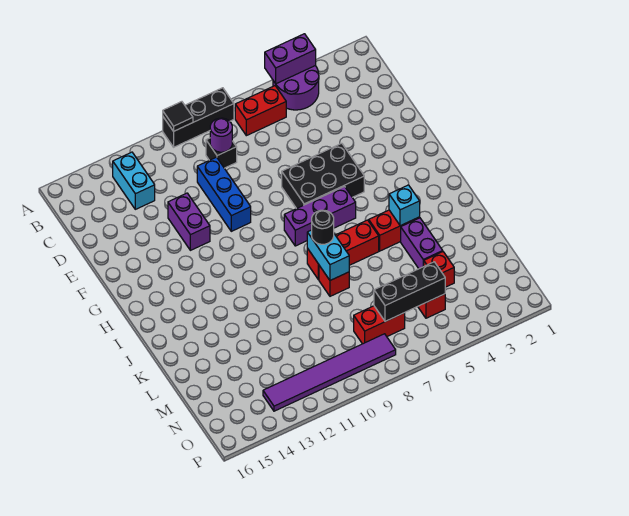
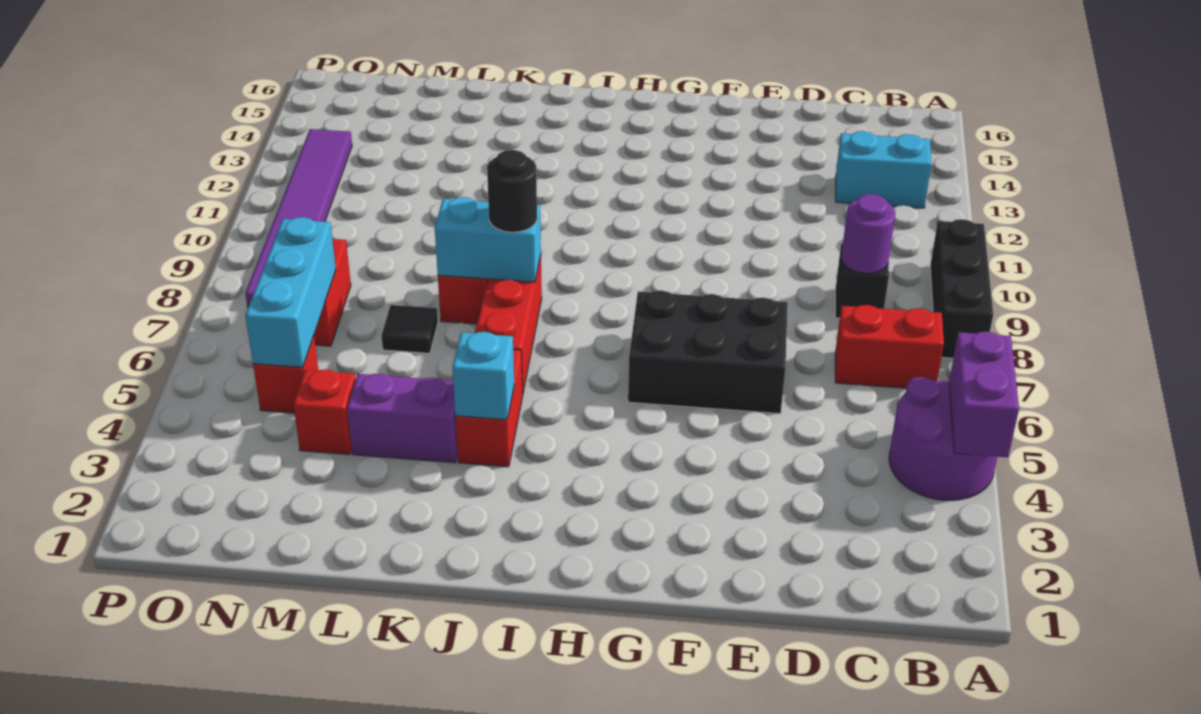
black tile A10 level 2 -> black tile L7 level 1
red brick B6:B7 level 1 -> red brick B7:C7 level 1
blue brick D10:F10 level 1 -> none
purple brick E12:F12 level 1 -> none
black brick F5:G7 level 1 -> black brick E6:G7 level 1
purple brick H6:H8 level 1 -> none
black brick N5:N7 level 2 -> cyan brick N5:N7 level 2

